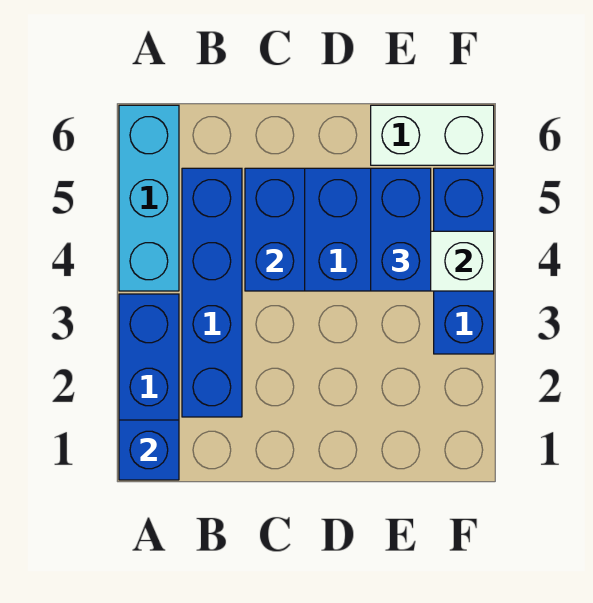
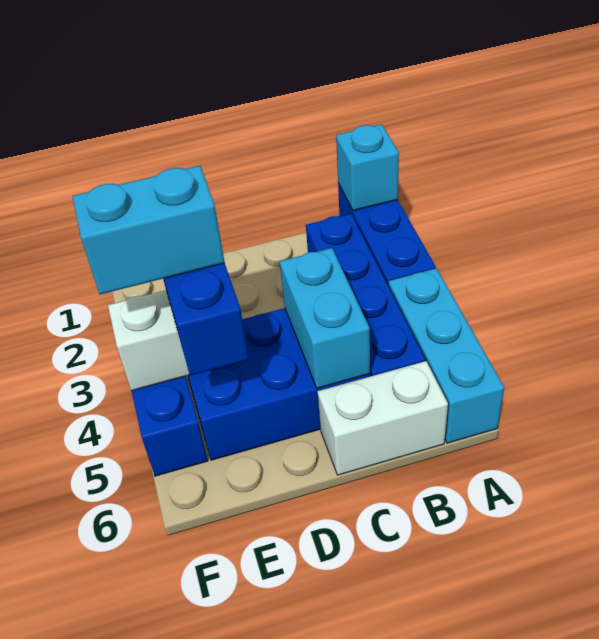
blue brick A1 level 2 -> cyan brick A1 level 2
blue brick C4:C5 level 2 -> cyan brick C4:C5 level 2
none -> cyan brick E4:F4 level 4
white brick E6:F6 level 1 -> white brick B6:C6 level 1

